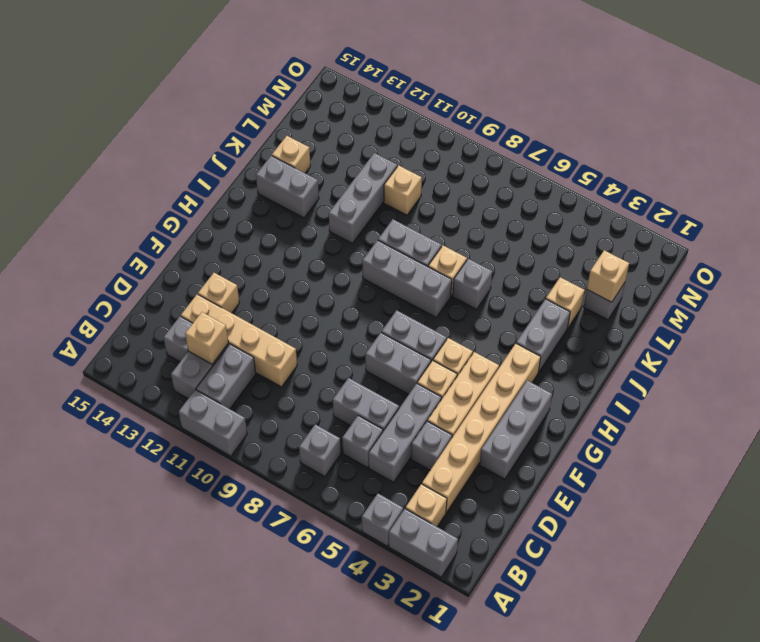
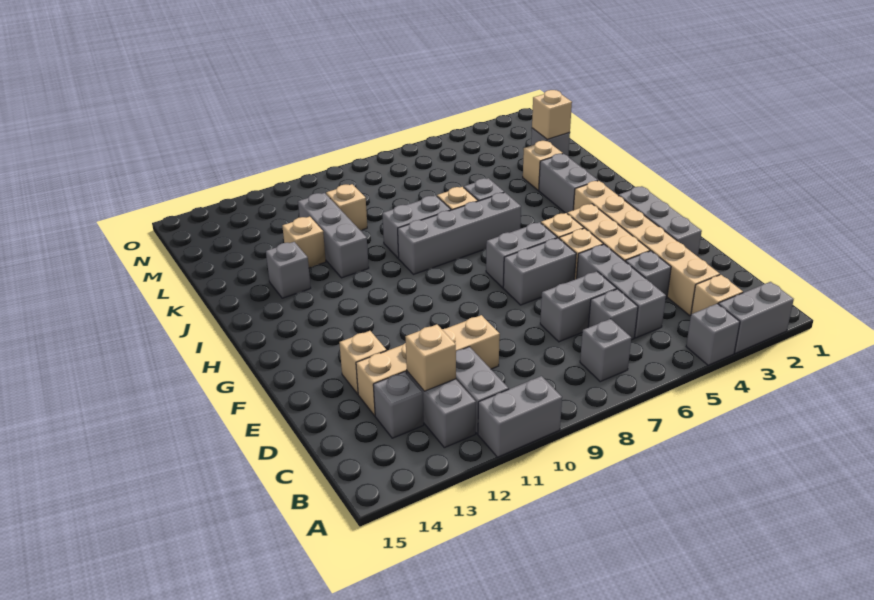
grey brick I7:I9 level 1 -> grey brick I6:I9 level 1
grey brick J13:J14 level 1 -> grey brick J13 level 1
tan brick K14 level 1 -> tan brick K12 level 1

